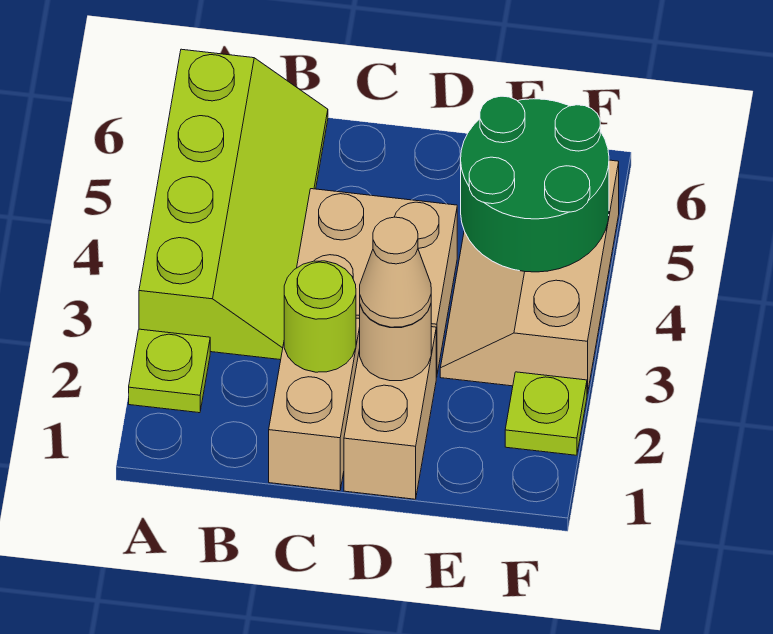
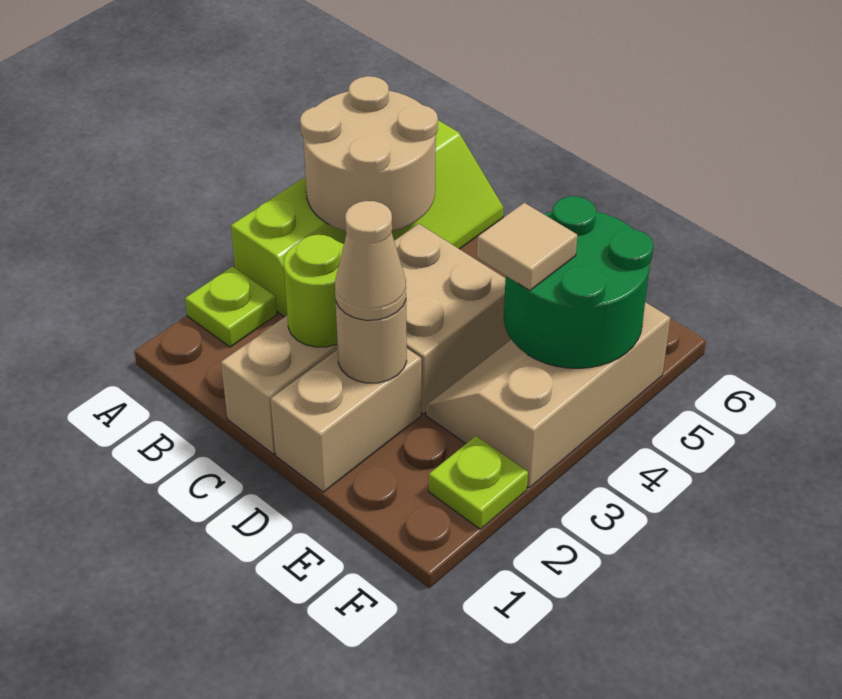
none -> tan round brick A4:B5 level 2
none -> tan tile E4 level 3

